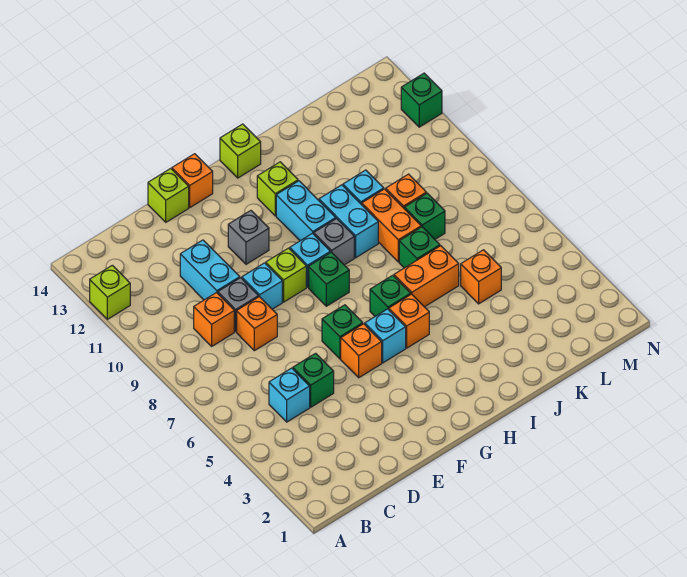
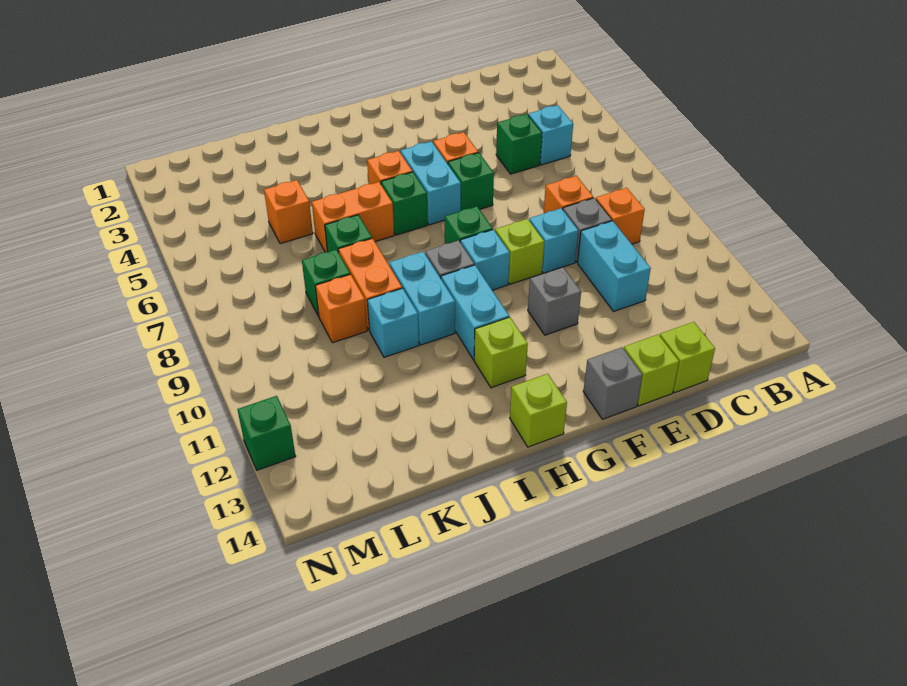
lime brick A12 level 1 -> lime brick D14 level 1
orange brick F14 level 1 -> grey brick F14 level 1
cyan brick G5 level 1 -> cyan brick G5:G6 level 1

